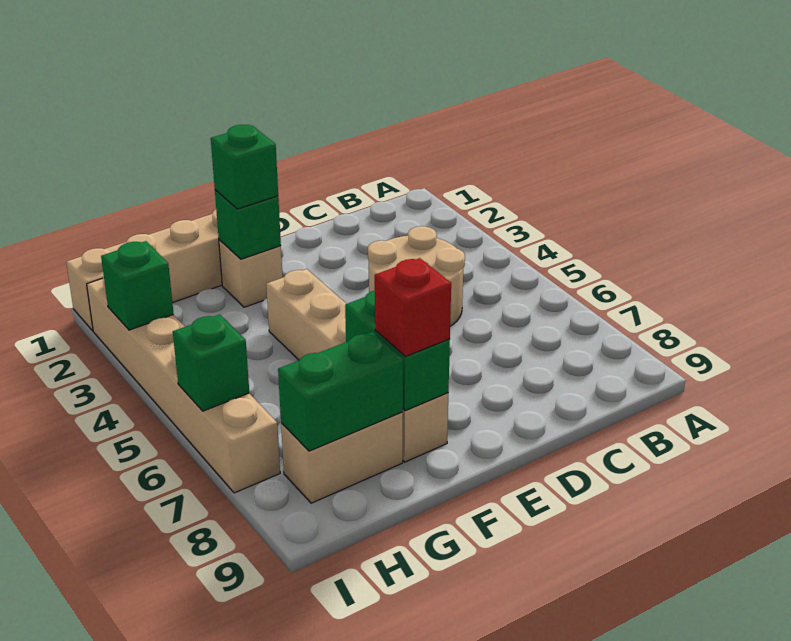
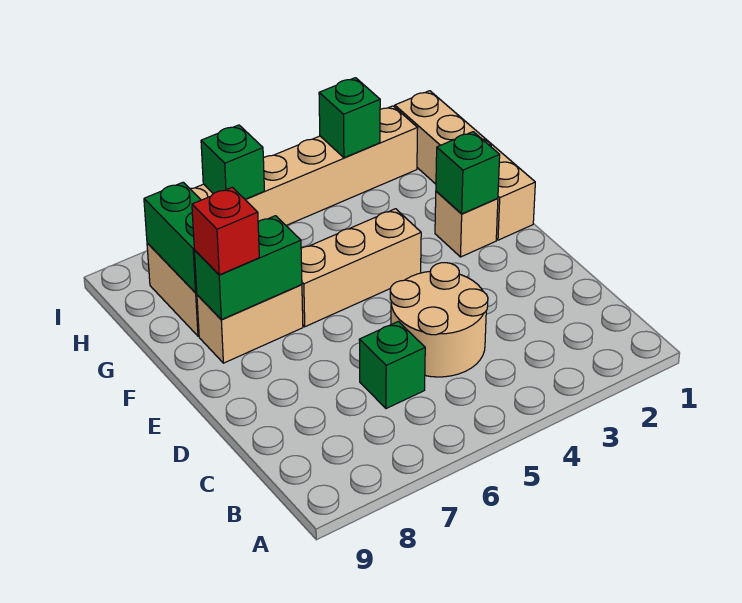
green brick F2 level 3 -> green brick C6 level 1

